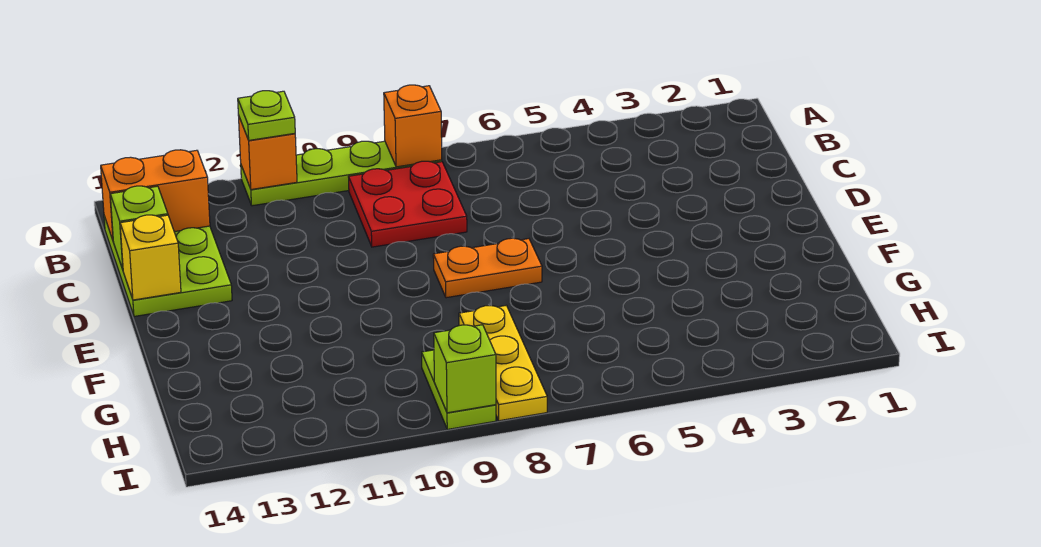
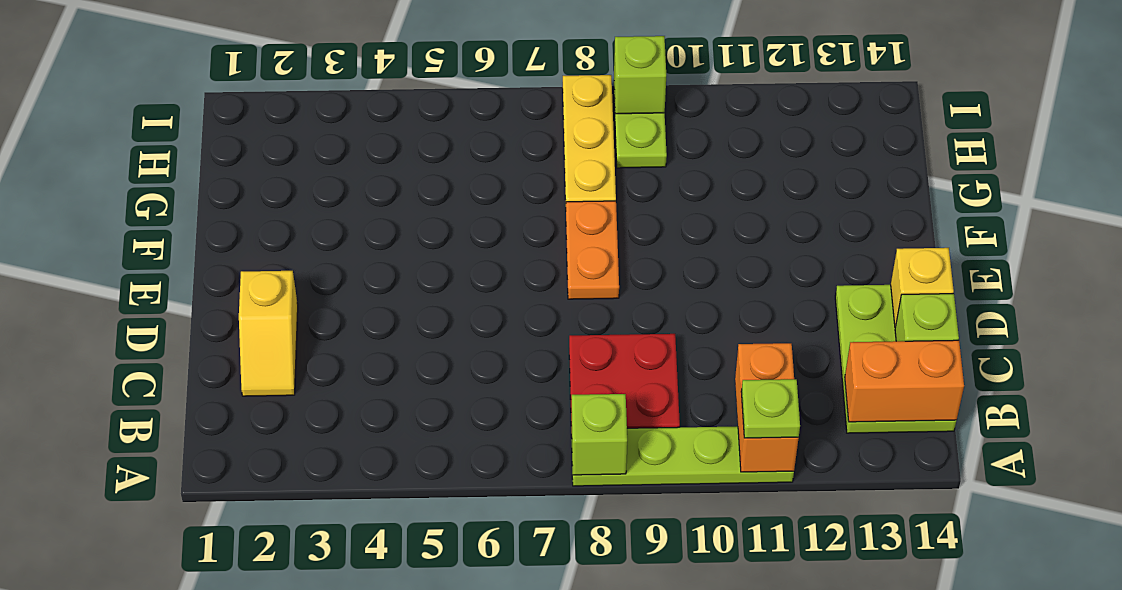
orange brick A8 level 2 -> lime brick A8 level 2
orange brick A11 level 2 -> orange brick A11:B11 level 2
none -> yellow slope C2:D2 level 1 top D
orange plate E7:E8 level 1 -> orange plate E8:F8 level 1

